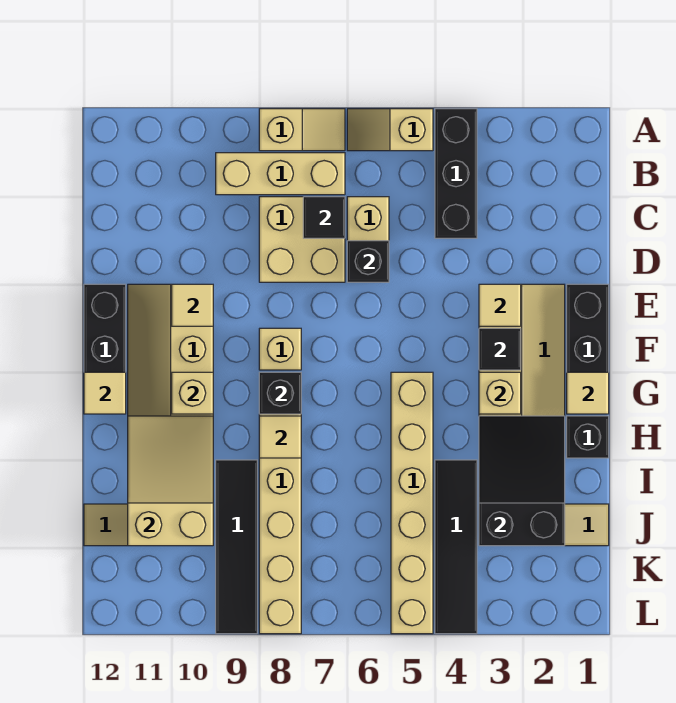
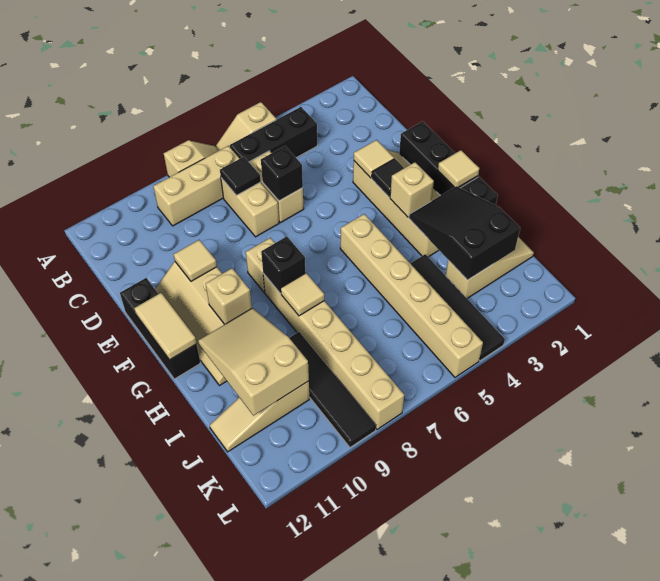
black brick A4:C4 level 1 -> black brick B4:B6 level 1
tan brick C7:D8 level 1 -> tan brick C7:D7 level 1
tan tile G12 level 2 -> tan tile F12:G12 level 2

